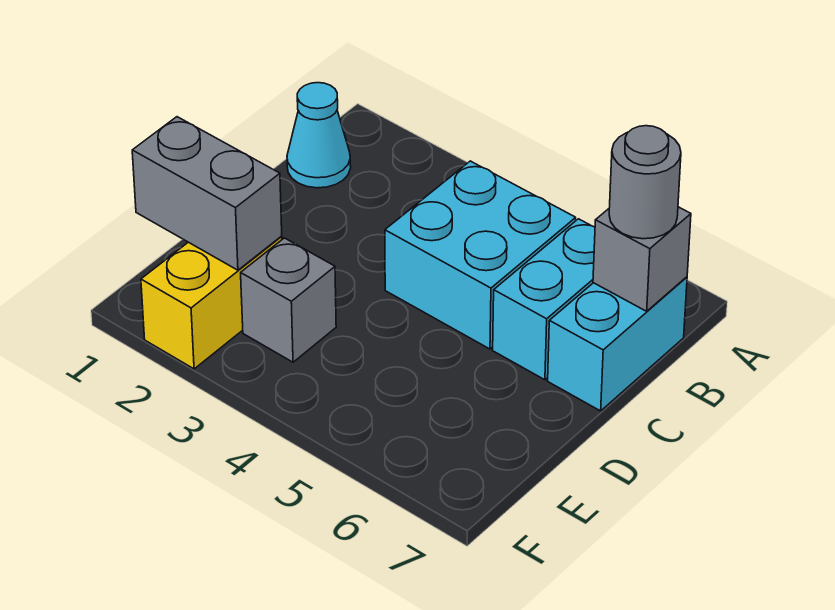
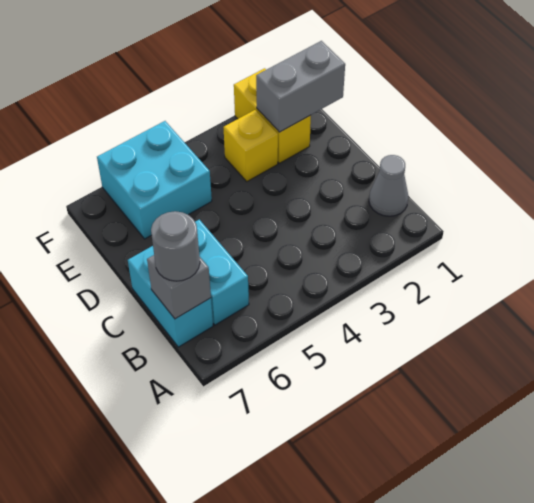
cyan cone B1 level 1 -> grey cone B1 level 1
cyan brick B4:C5 level 1 -> cyan brick E5:F6 level 1
grey brick E3 level 1 -> yellow brick E3 level 1

